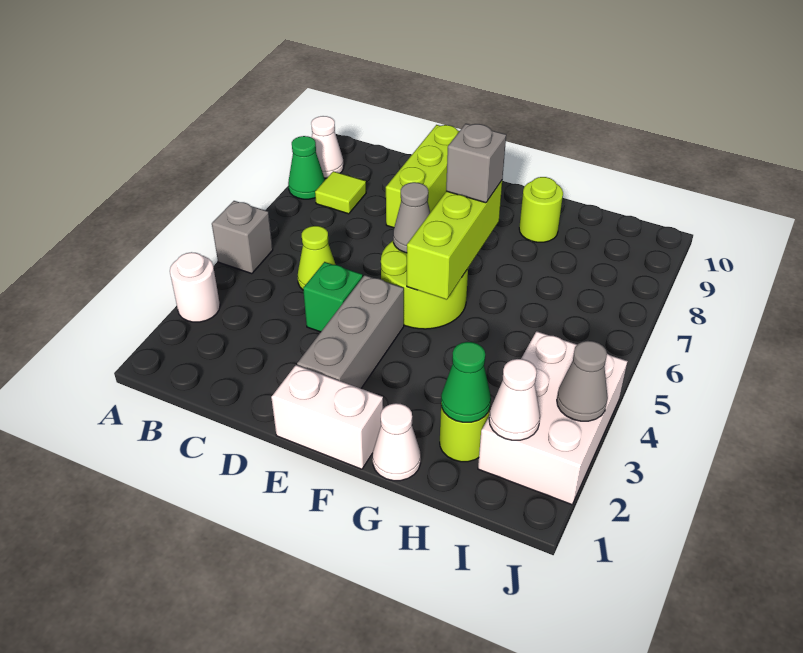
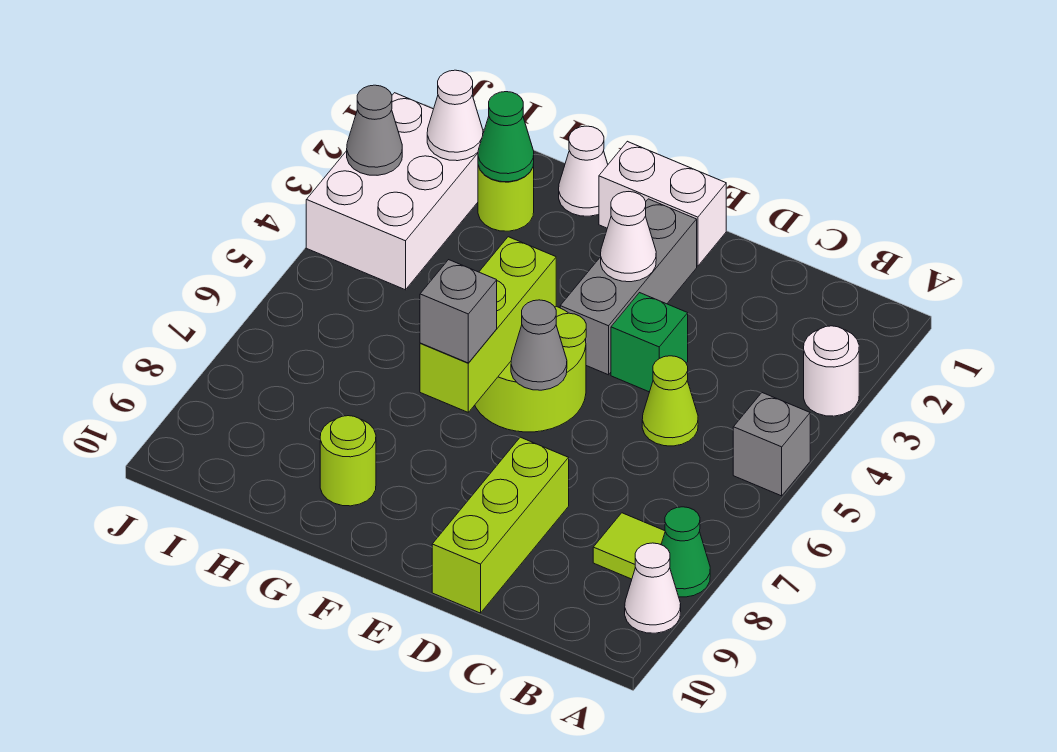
none -> white cone E3 level 2

